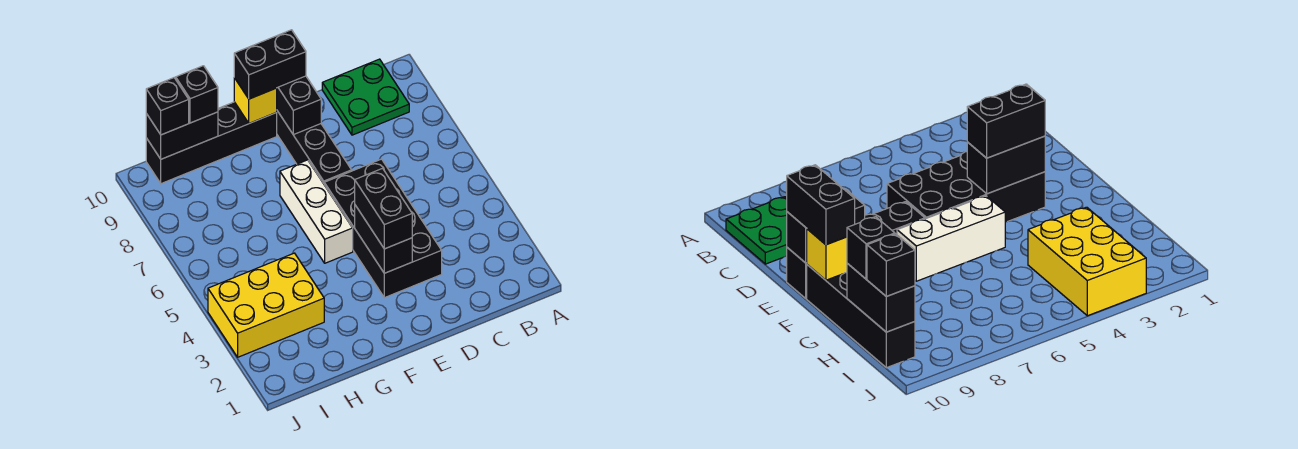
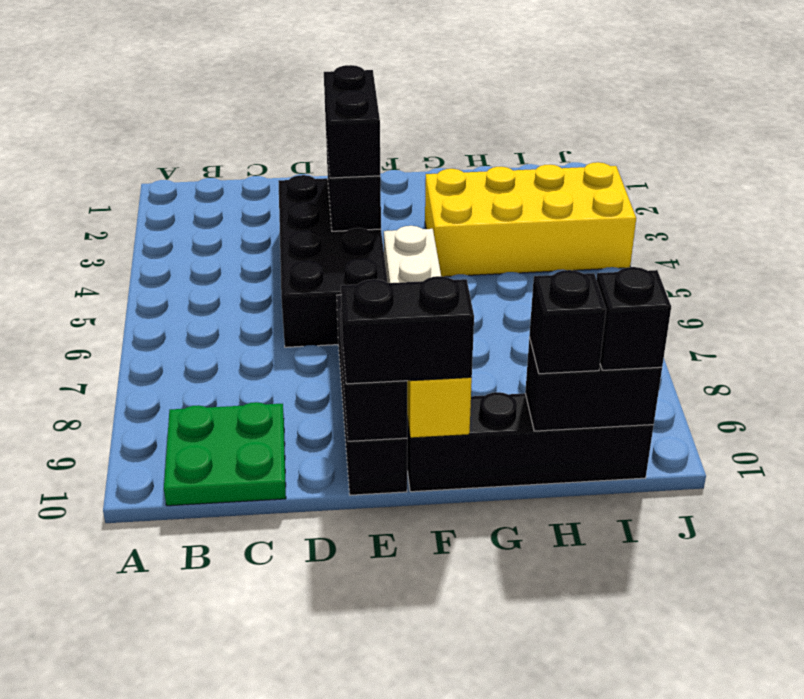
yellow brick H3:J4 level 1 -> yellow brick G3:J4 level 1

